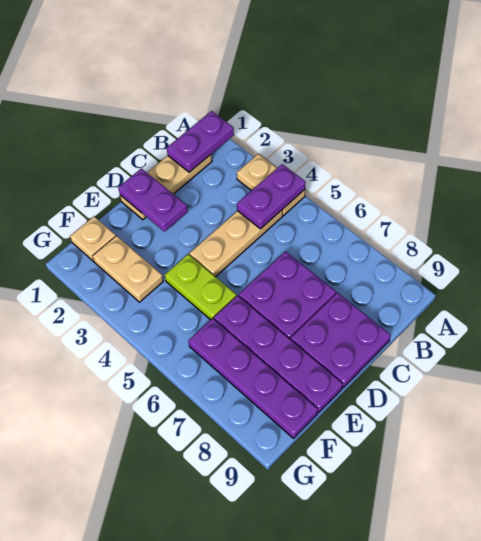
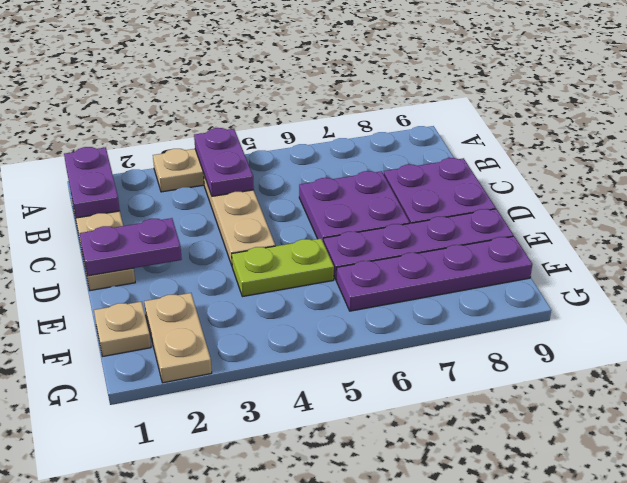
tan plate F2:F3 level 1 -> tan plate F2:G2 level 1

